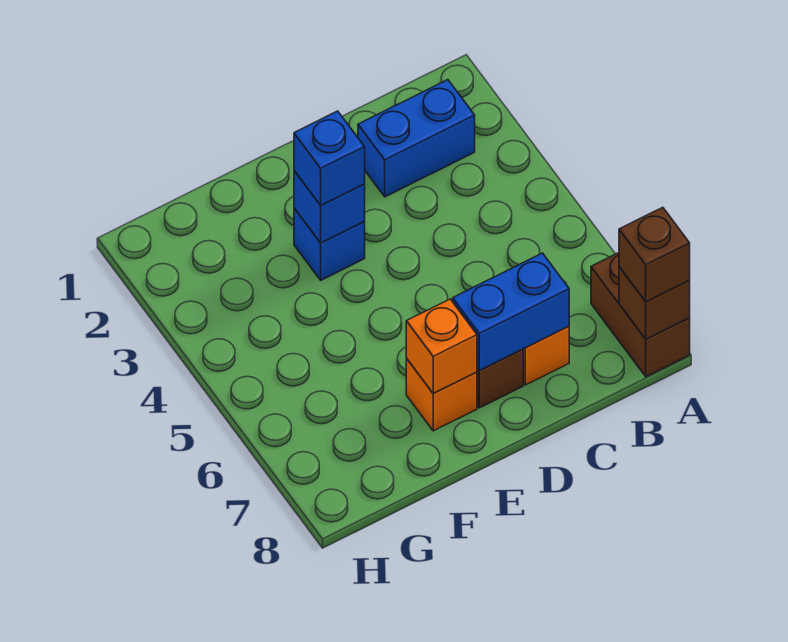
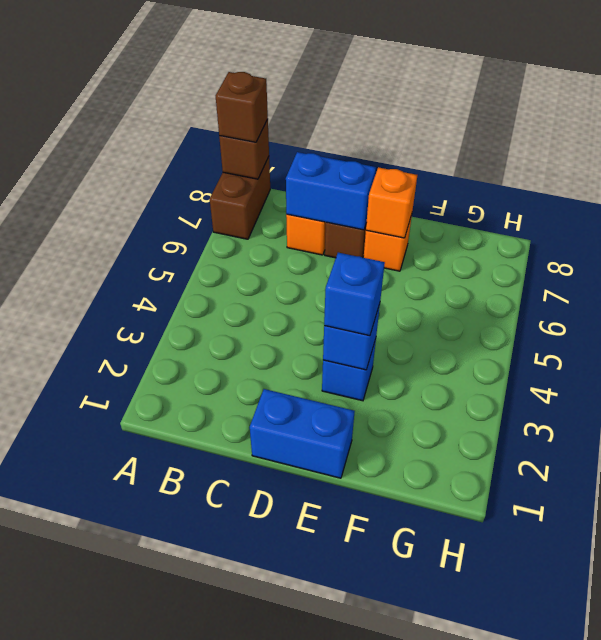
blue brick B2:C2 level 1 -> blue brick D1:E1 level 1

